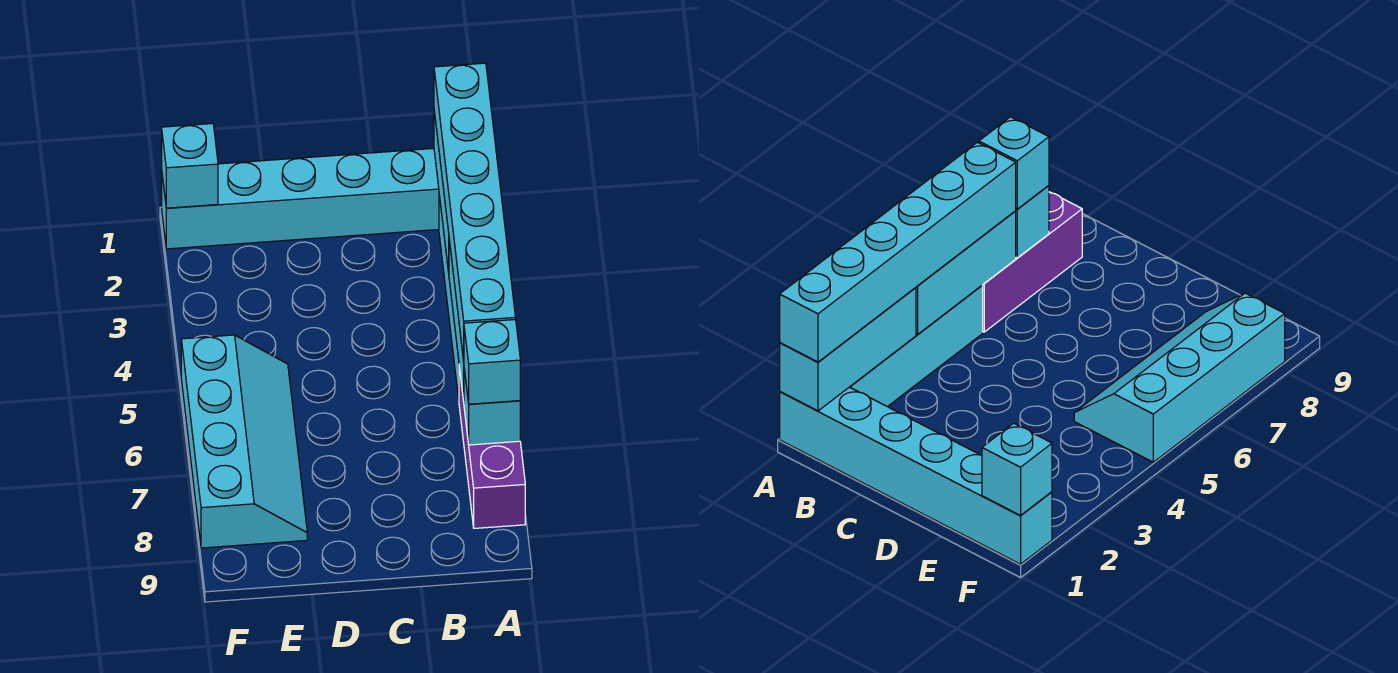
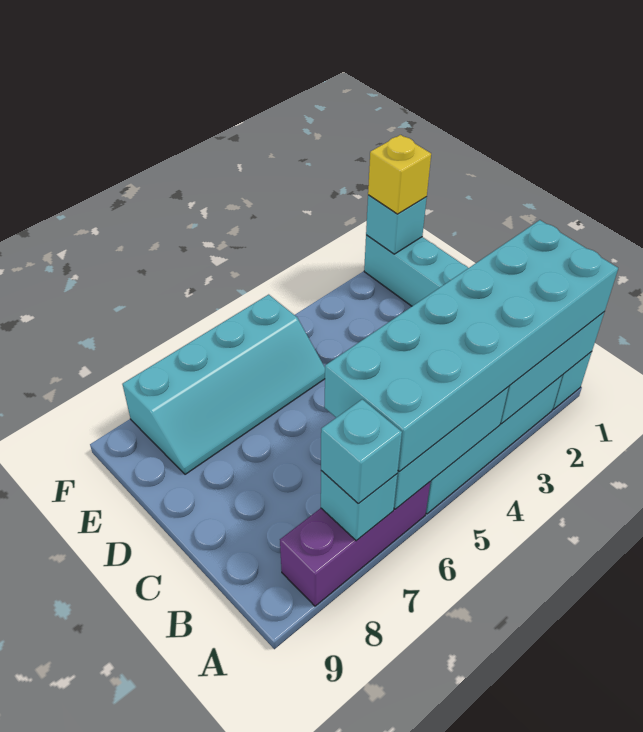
cyan brick A1:A6 level 3 -> cyan brick A1:B6 level 3
none -> yellow brick F1 level 3

